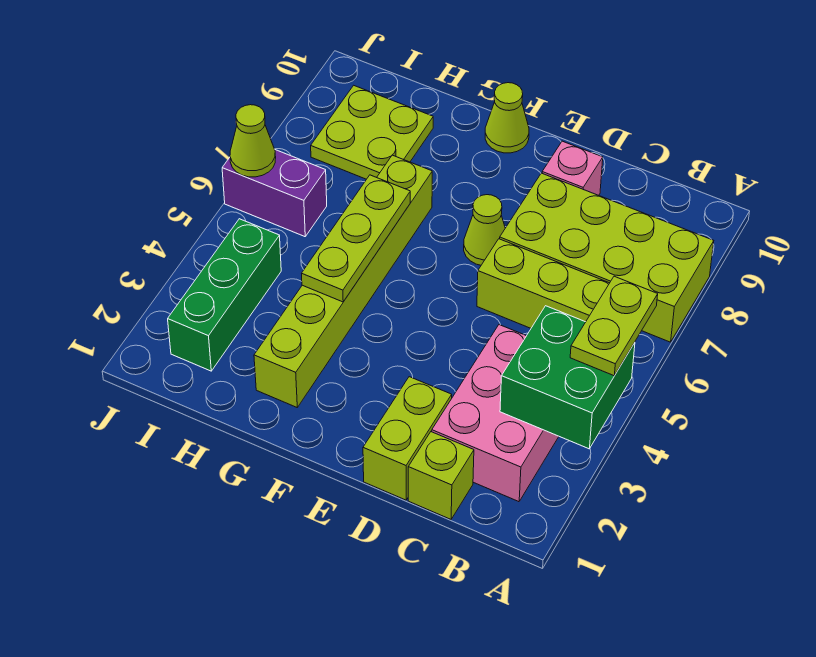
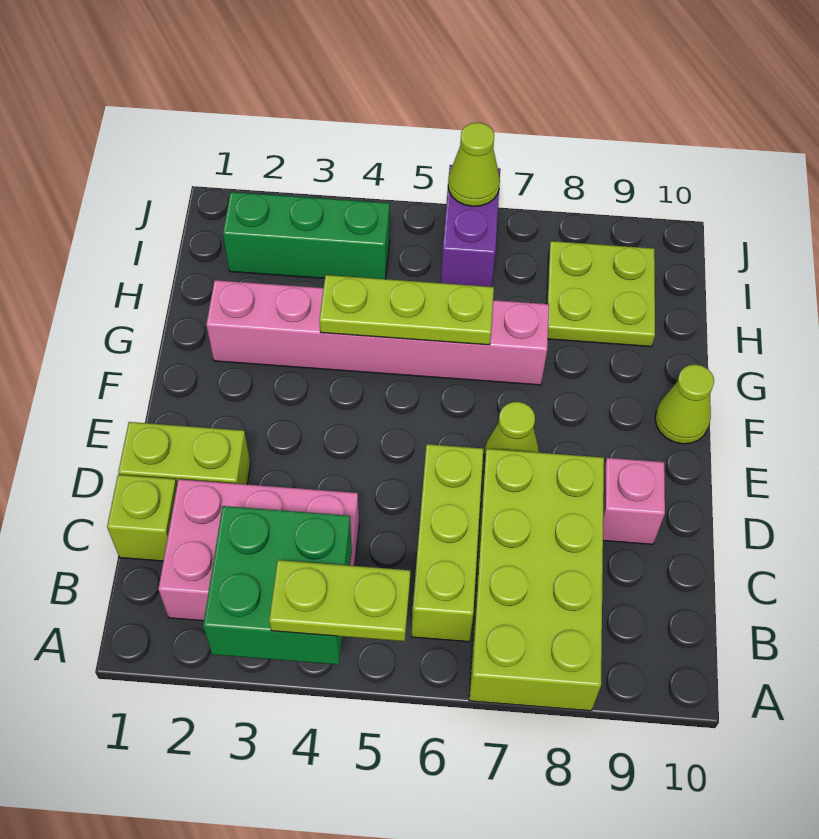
lime brick G2:G7 level 1 -> pink brick G2:G7 level 1

